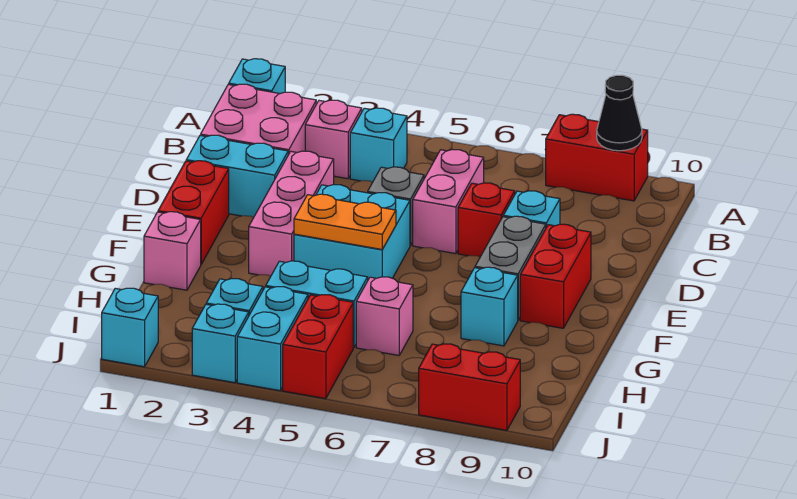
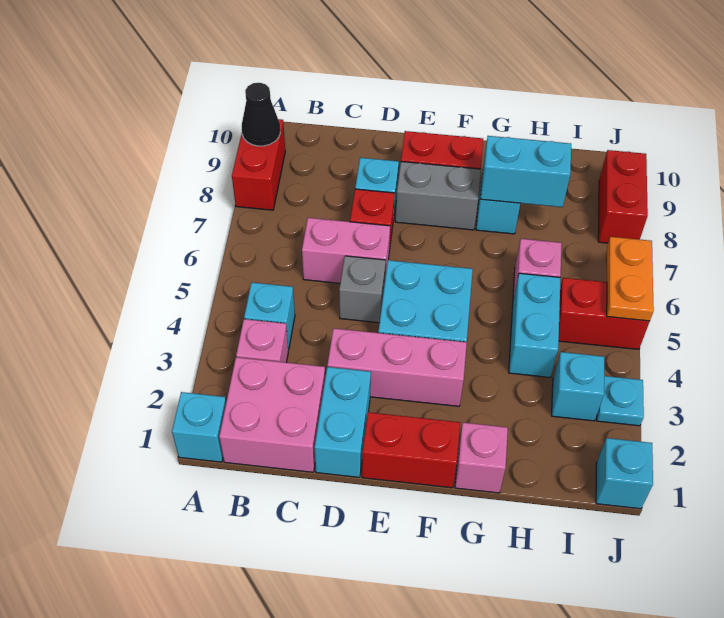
orange plate F4:F5 level 2 -> orange plate J5:J6 level 2
cyan brick I4:J4 level 1 -> cyan brick G8:H8 level 2
cyan brick J3 level 1 -> cyan plate J3 level 1

